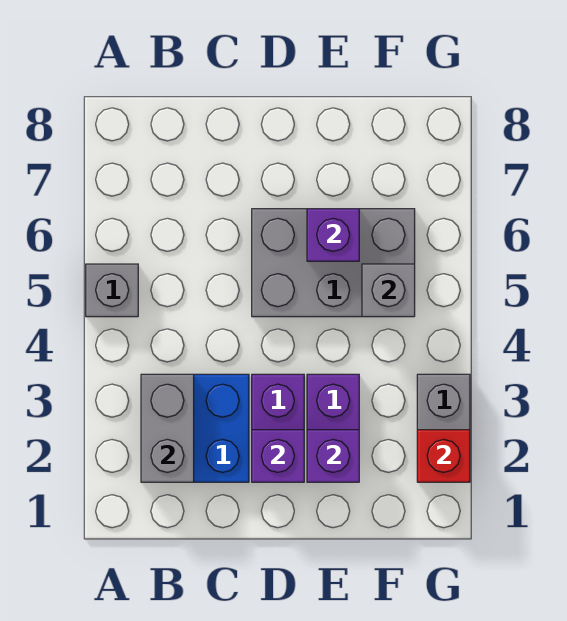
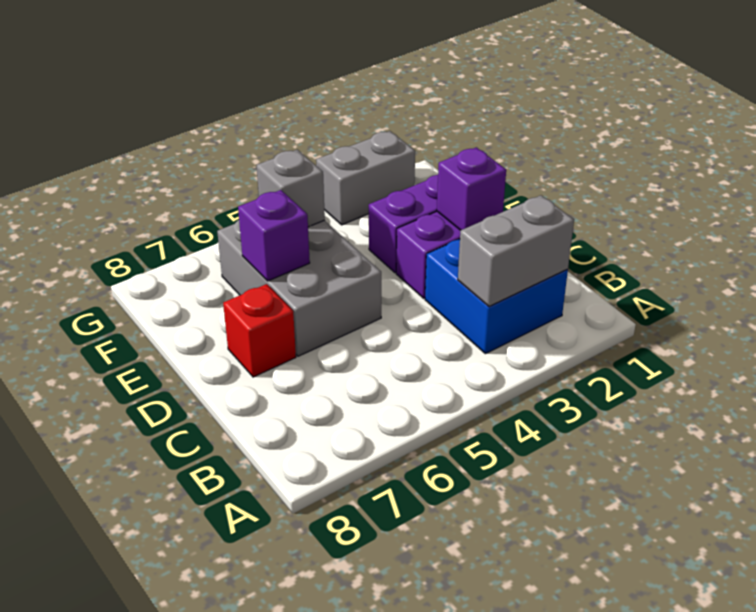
grey brick A5 level 1 -> none
purple brick E2 level 2 -> none
red brick G2 level 2 -> red brick D7 level 1

